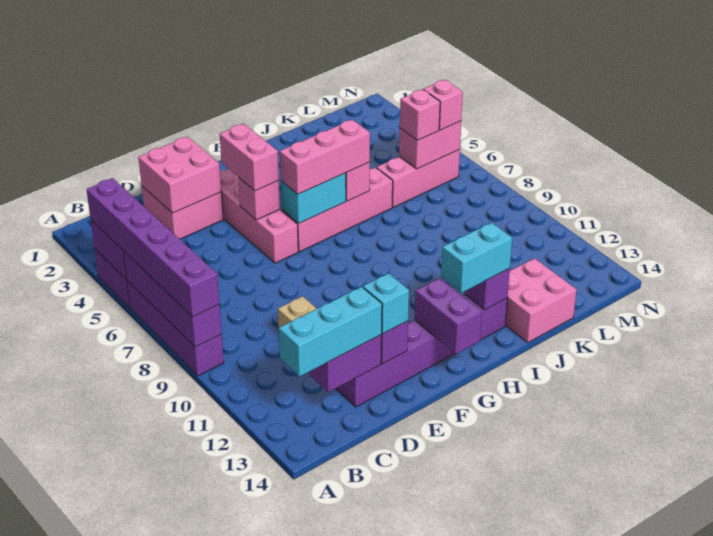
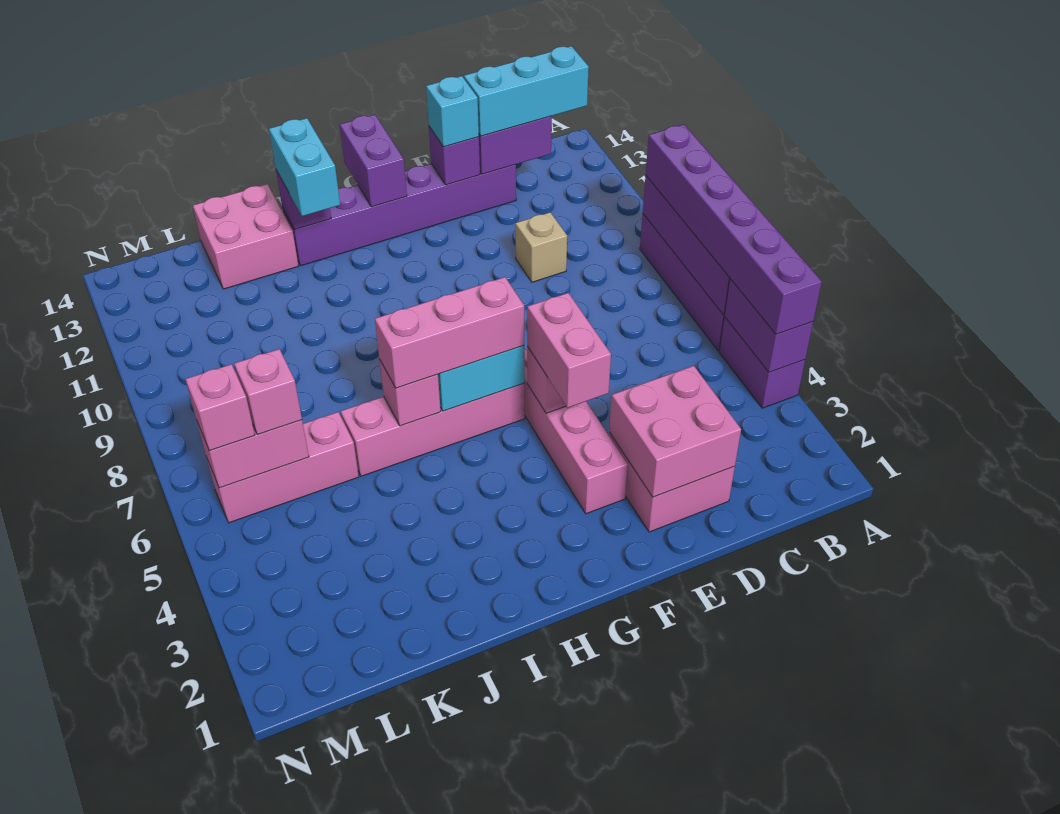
cyan brick H13:I13 level 3 -> cyan brick I12:I13 level 3

